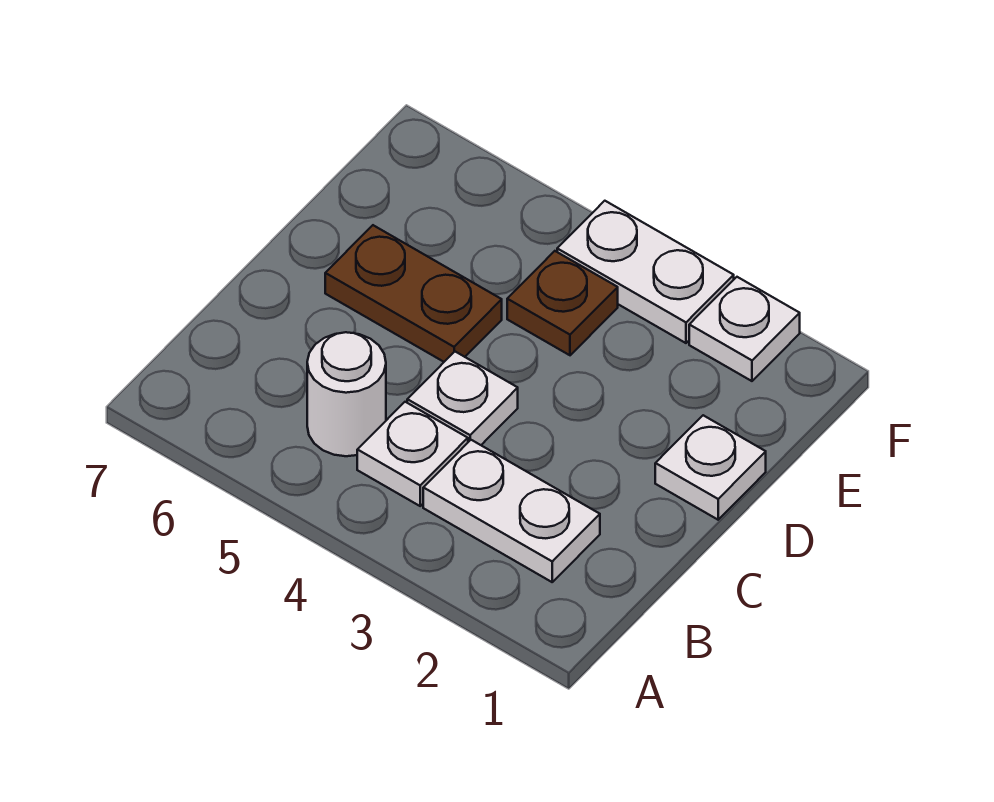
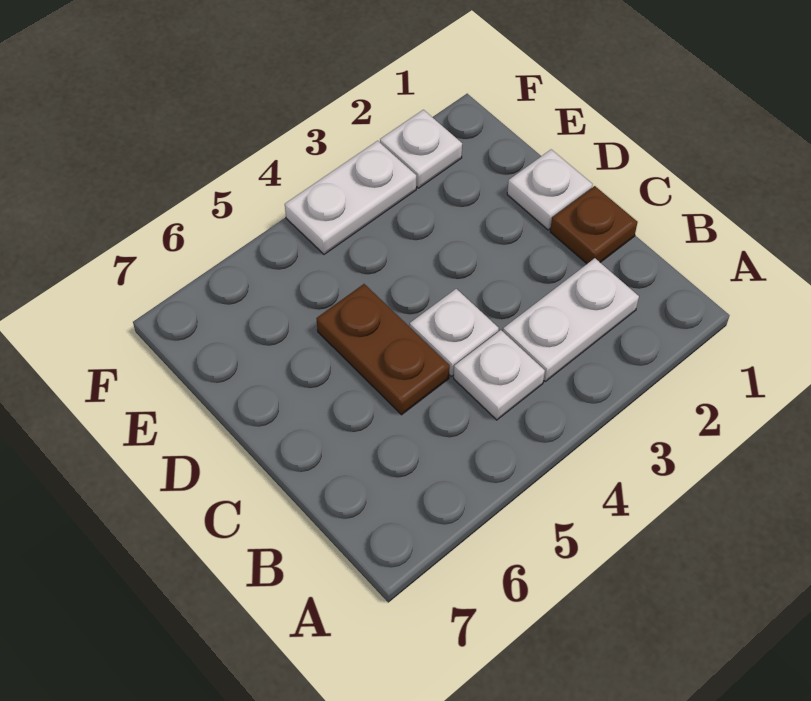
white round brick B5 level 1 -> none
brown plate D5:D6 level 1 -> brown plate C5:D5 level 1
brown plate E4 level 1 -> brown plate C1 level 1

